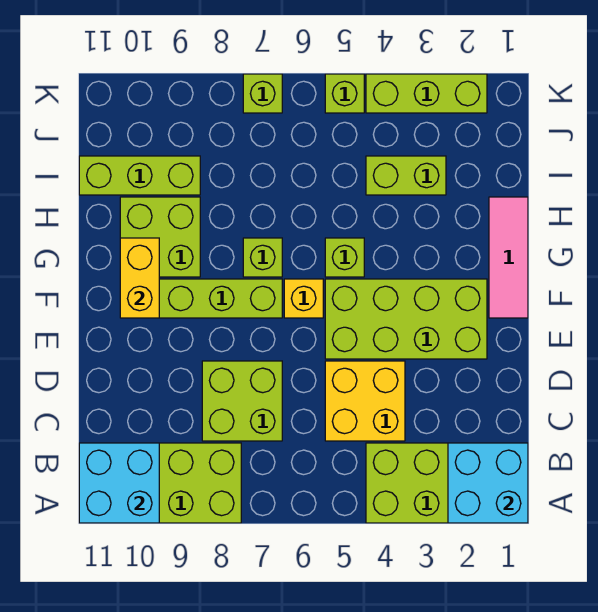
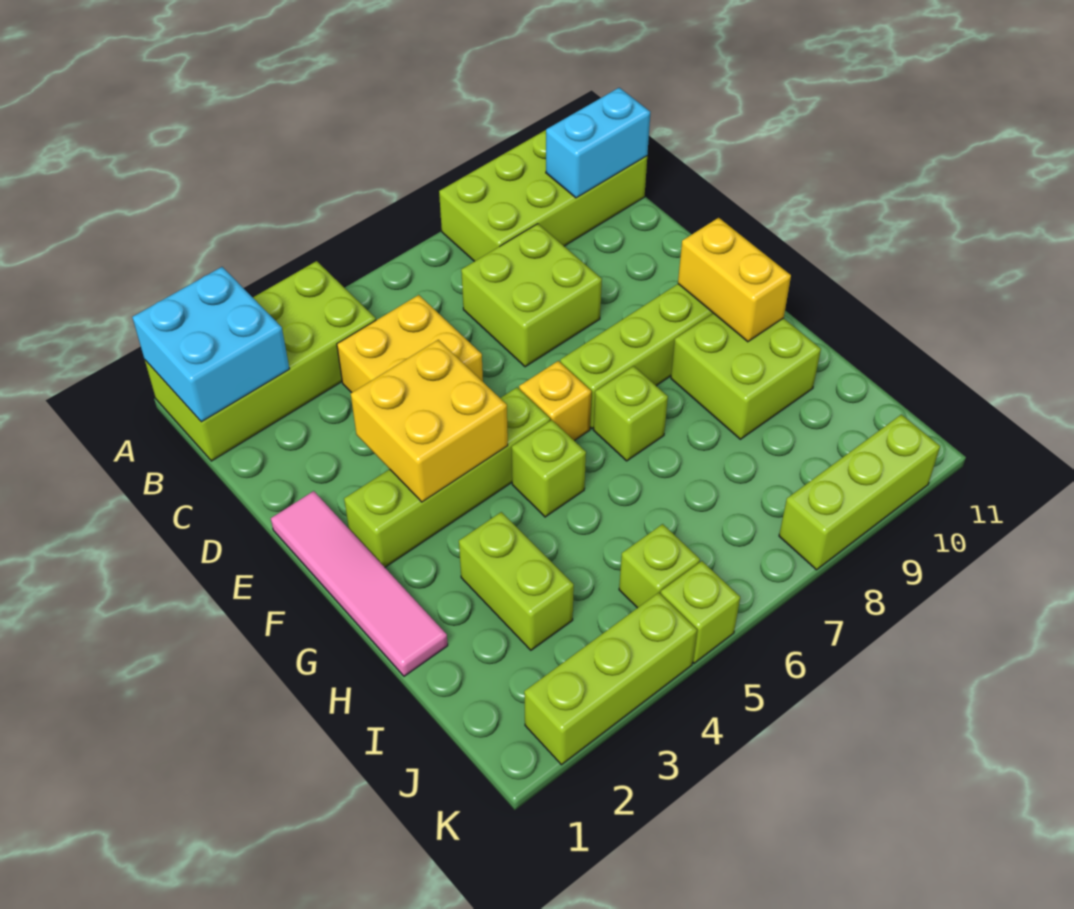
cyan brick A10:B11 level 2 -> cyan brick B10:B11 level 2
lime brick E2:F5 level 1 -> lime brick F2:F5 level 1
none -> yellow brick E3:F4 level 2
pink tile F1:H1 level 1 -> pink tile E1:H1 level 1
lime brick I3:I4 level 1 -> lime brick H3:I3 level 1
lime brick I9:I11 level 1 -> lime brick K8:K10 level 1
lime brick K7 level 1 -> lime brick J5 level 1

